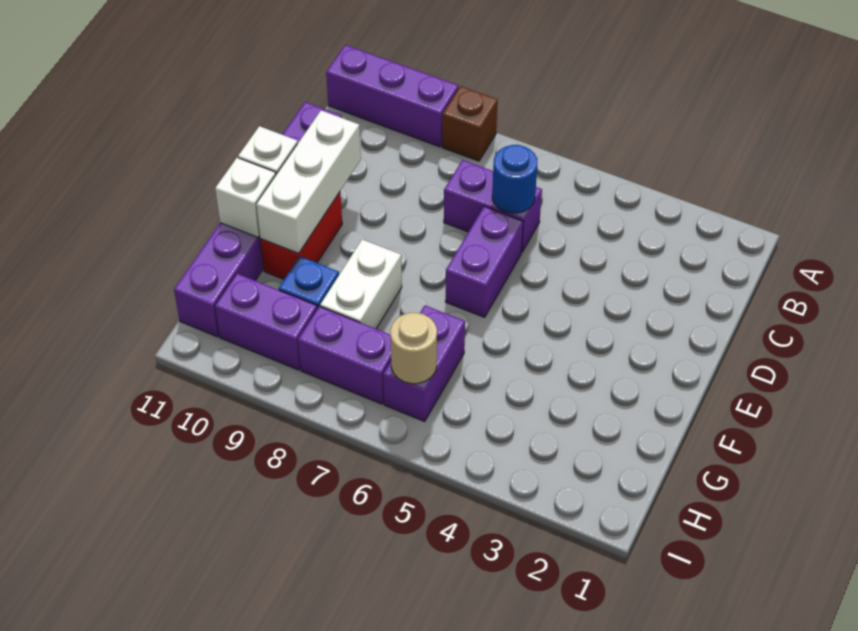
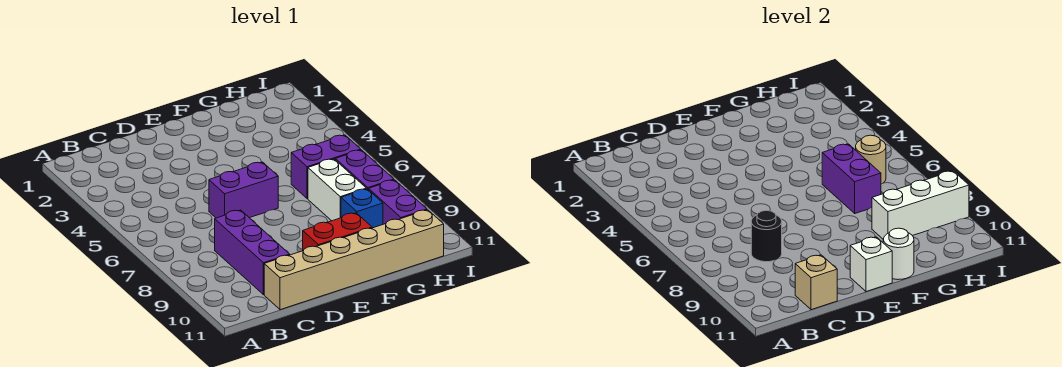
brown brick A8 level 1 -> none
purple brick A9:A11 level 1 -> purple brick C8:C10 level 1
purple brick C6:C7 level 1 -> purple brick G6:G7 level 2
blue round brick C6 level 2 -> none
none -> black round brick C8 level 2
purple brick C11:H11 level 1 -> tan brick C11:H11 level 1
none -> tan brick C11 level 2
white brick D10:F10 level 2 -> white brick G9:I9 level 2
white brick F8:G8 level 1 -> white brick G7:G8 level 1
white brick F11 level 2 -> white round brick F11 level 2

